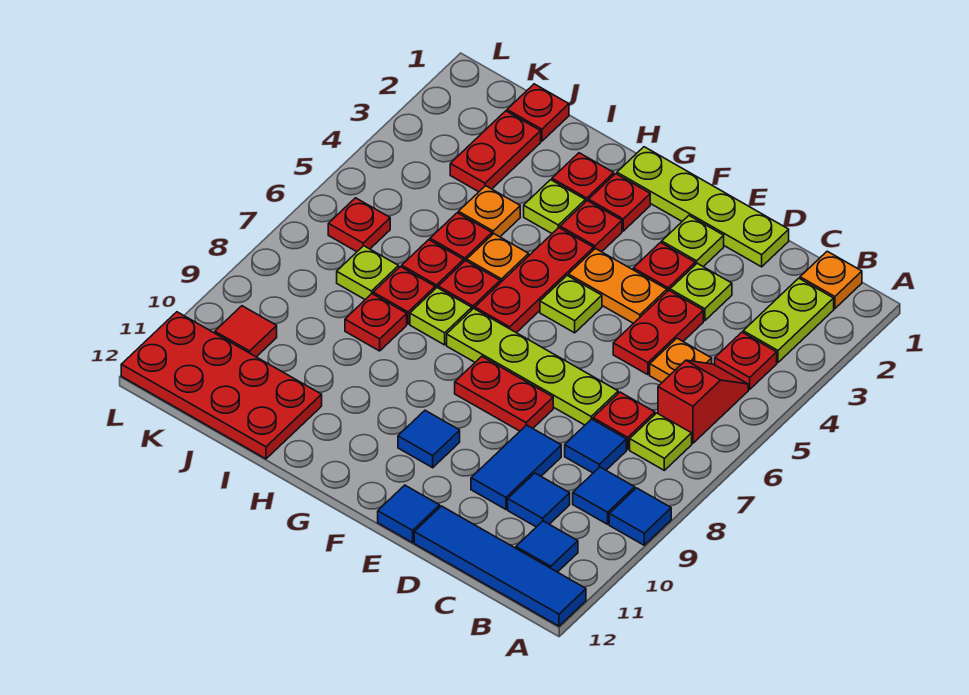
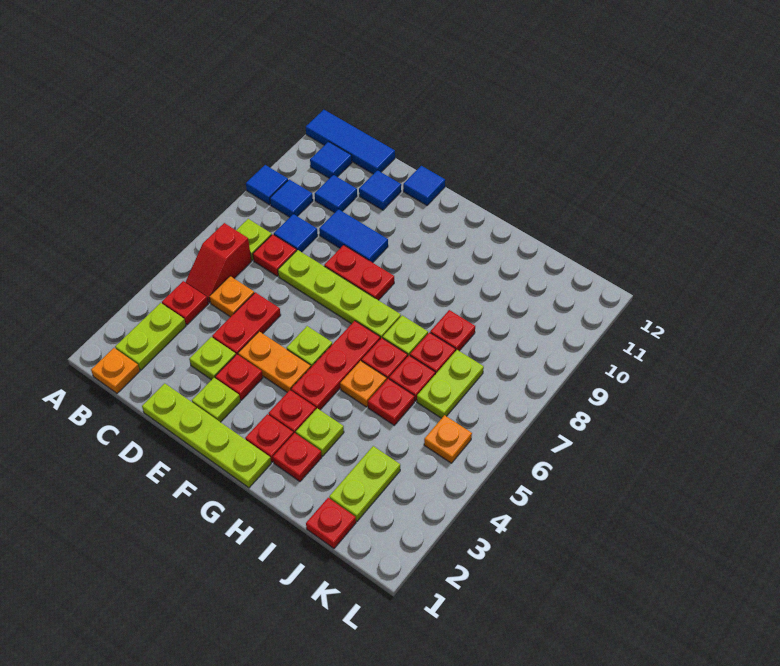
blue tile A12:D12 level 1 -> blue tile A12:C12 level 1
blue tile D9:D10 level 1 -> blue tile D9:E9 level 1
blue tile F10 level 1 -> blue tile D11 level 1
orange plate I4 level 1 -> orange plate K5 level 1
red plate I11:L12 level 1 -> none
red plate J2:J3 level 1 -> lime plate J2:J3 level 1
lime plate J7 level 1 -> lime plate J6:J7 level 1
red plate K6 level 1 -> none
red tile K10 level 1 -> none

